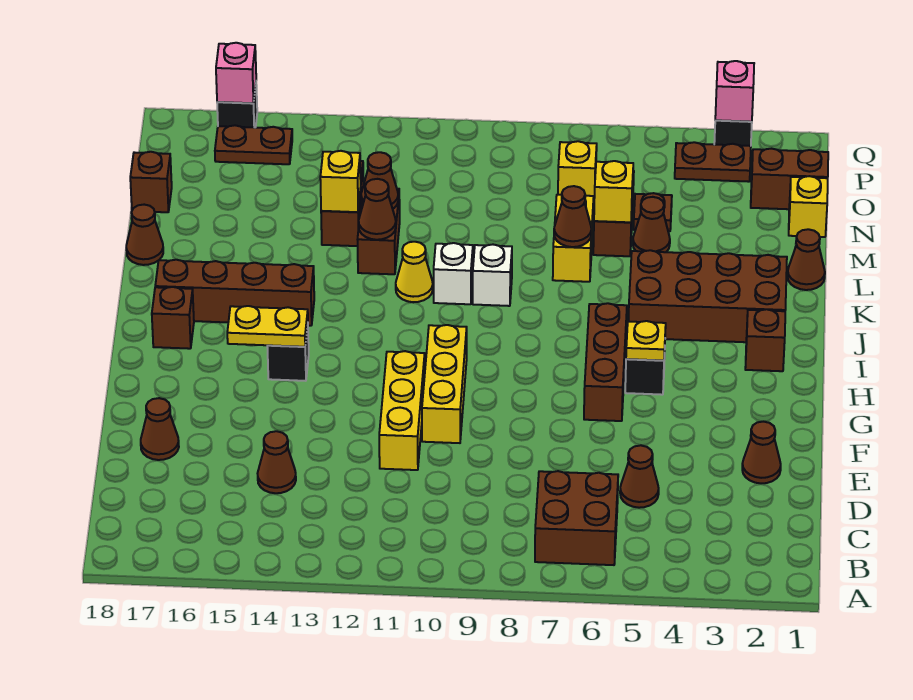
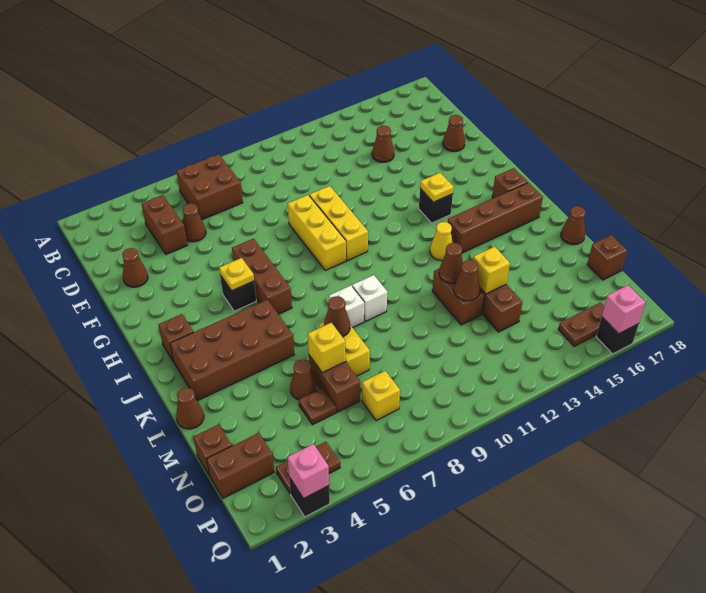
none -> brown brick C4:D4 level 1
yellow brick E11:G11 level 1 -> yellow brick F9:H9 level 1
yellow plate H14:H15 level 2 -> yellow plate H14 level 2
white brick K10 level 1 -> white brick K8 level 1
yellow cone K11 level 1 -> yellow cone J13 level 1
yellow brick N1 level 1 -> brown brick N1 level 1

